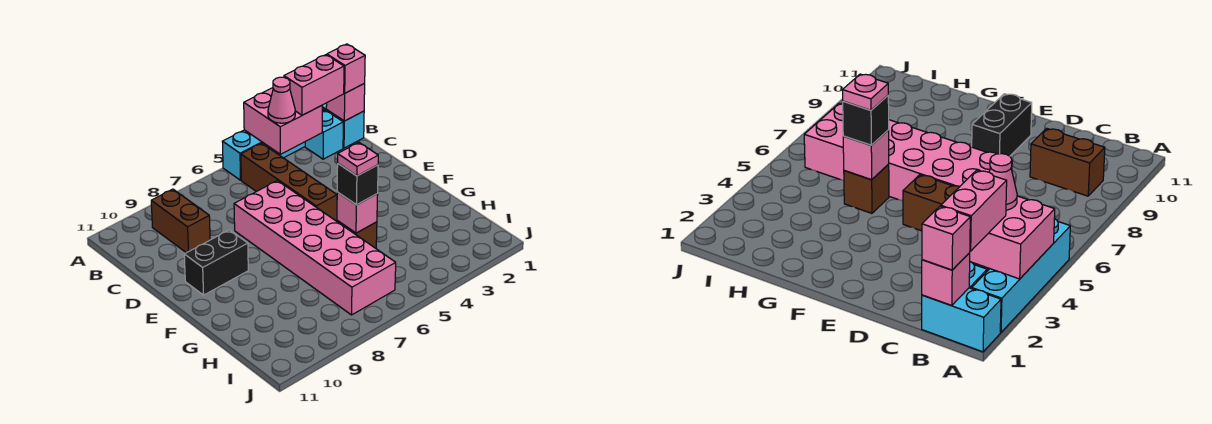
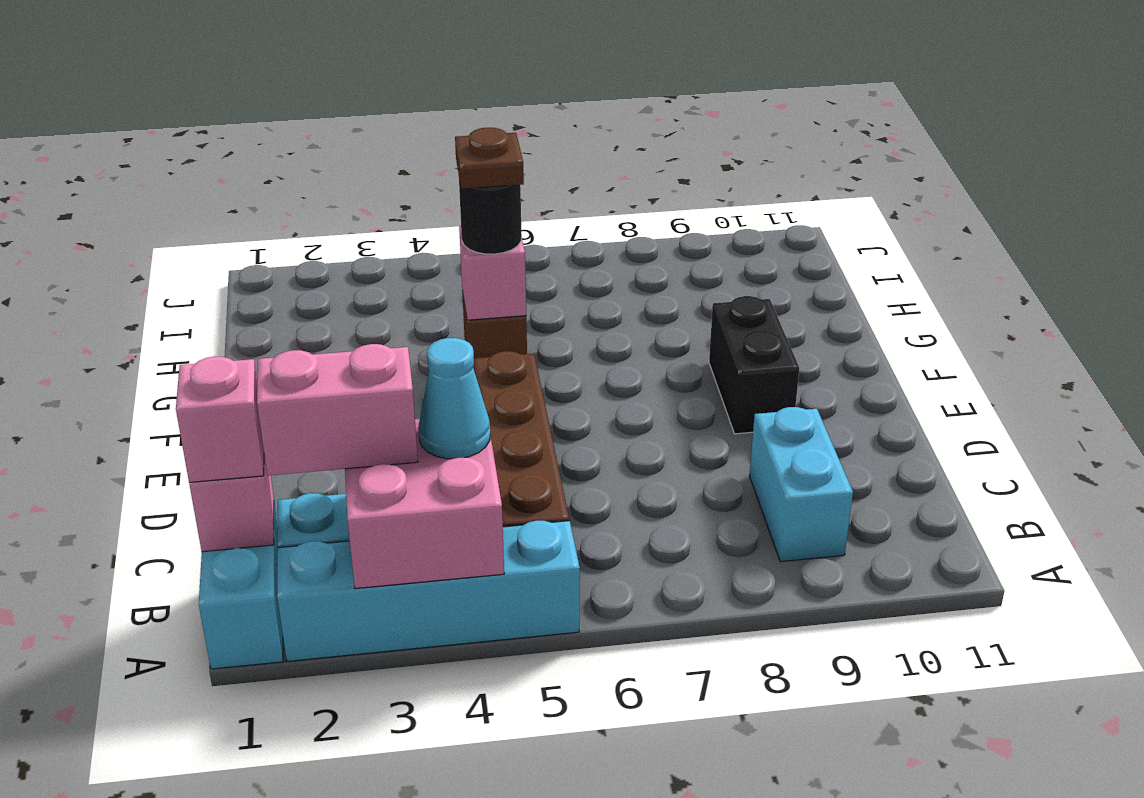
pink cone B4 level 3 -> cyan cone B4 level 3
brown brick B9:C9 level 1 -> cyan brick B9:C9 level 1
pink brick D6:I7 level 1 -> none
black brick E9:E10 level 1 -> black brick E9:F9 level 1
black brick G5 level 3 -> black round brick G5 level 3
pink plate G5 level 4 -> brown plate G5 level 4

